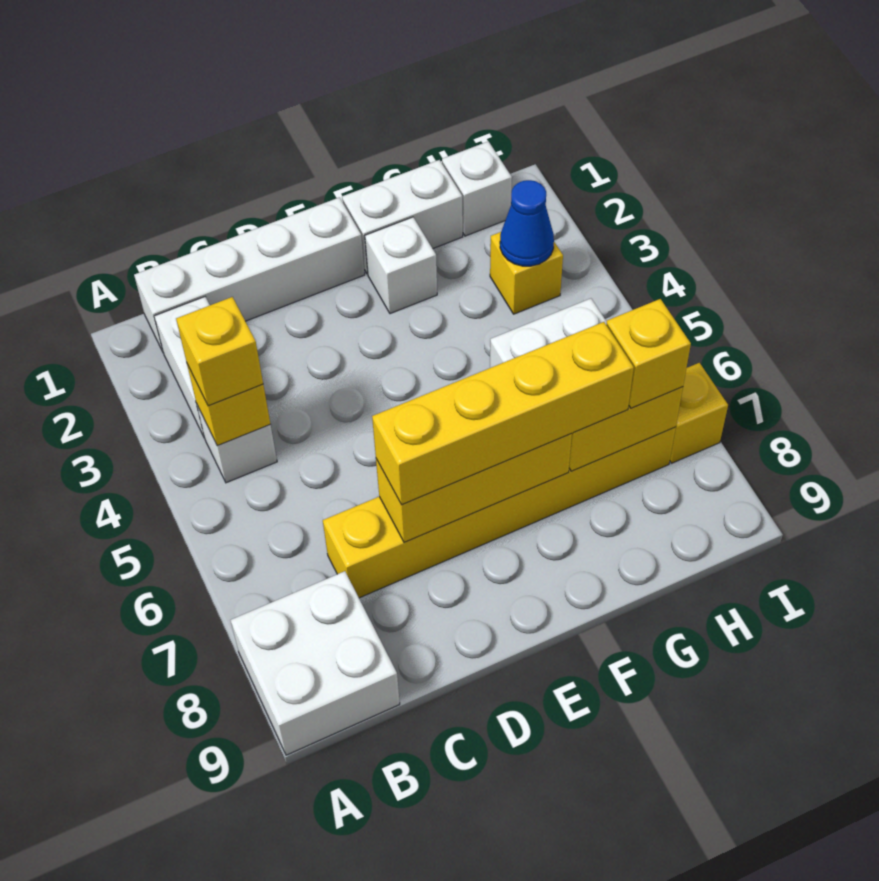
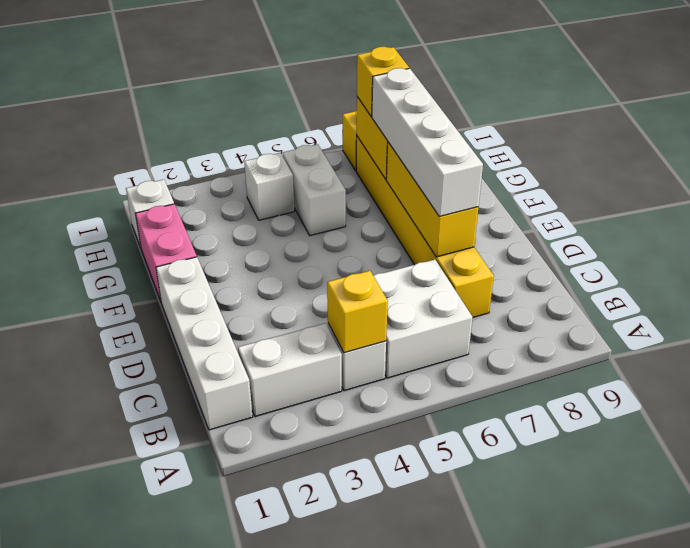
white brick A8:B9 level 1 -> white brick B5:C6 level 1
yellow brick B4 level 3 -> none
yellow brick D7:G7 level 3 -> white brick D7:G7 level 3
white brick F1:G1 level 1 -> pink brick F1:G1 level 1
white brick F2 level 1 -> white brick H4 level 1
yellow brick H3 level 1 -> none
blue cone H3 level 2 -> none

